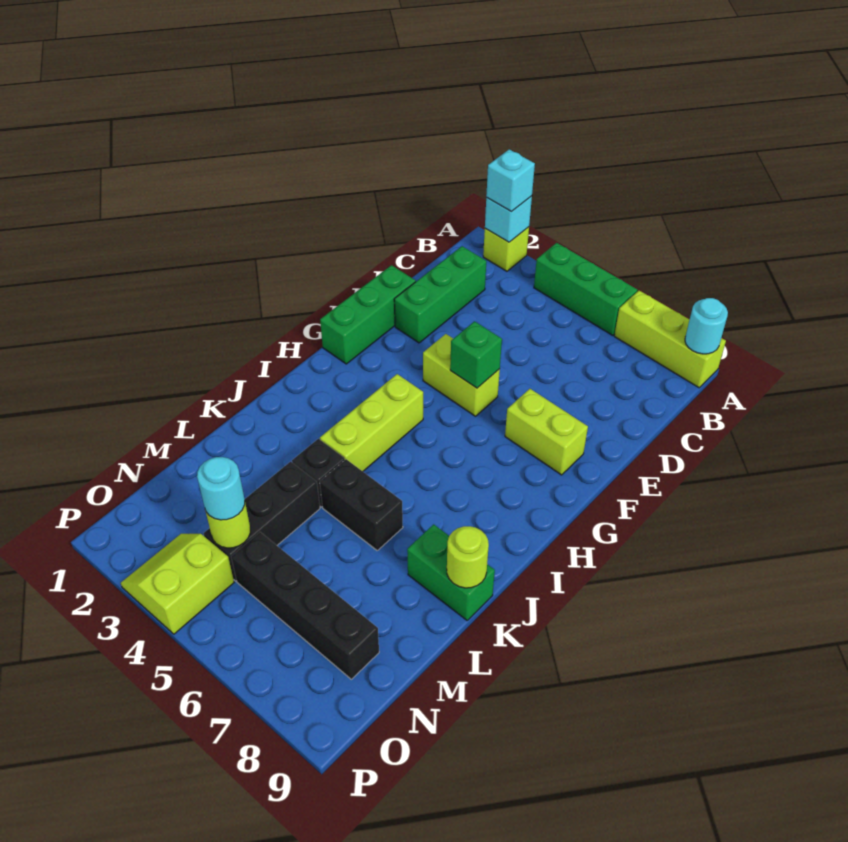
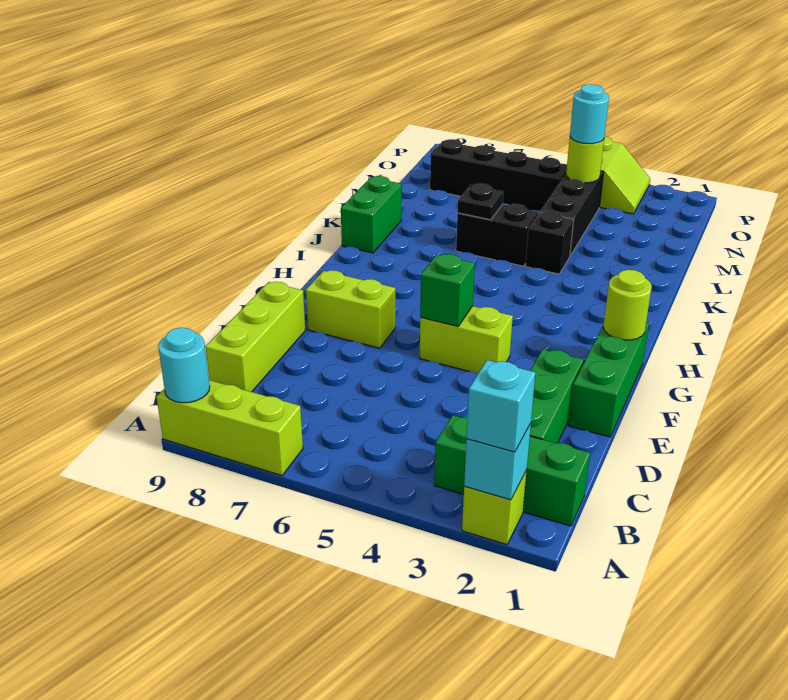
green brick A4:A6 level 1 -> green brick B1:B3 level 1
lime brick H4:J4 level 1 -> lime brick C9:E9 level 1
none -> black plate K6 level 2
green brick K8:K9 level 1 -> green brick J9:K9 level 1
lime round brick K9 level 2 -> lime round brick G1 level 2

